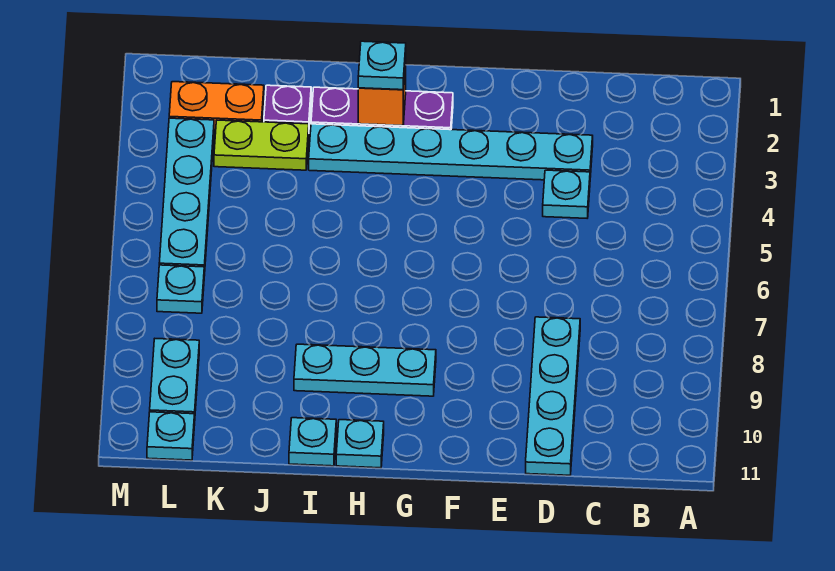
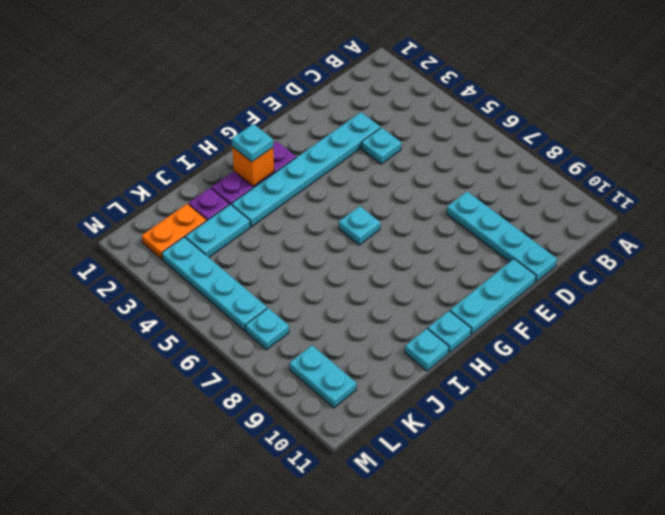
cyan plate G9:I9 level 1 -> cyan plate E11:G11 level 1
lime plate J3:K3 level 1 -> cyan plate J3:K3 level 1
cyan plate L11 level 1 -> cyan plate G6 level 1

